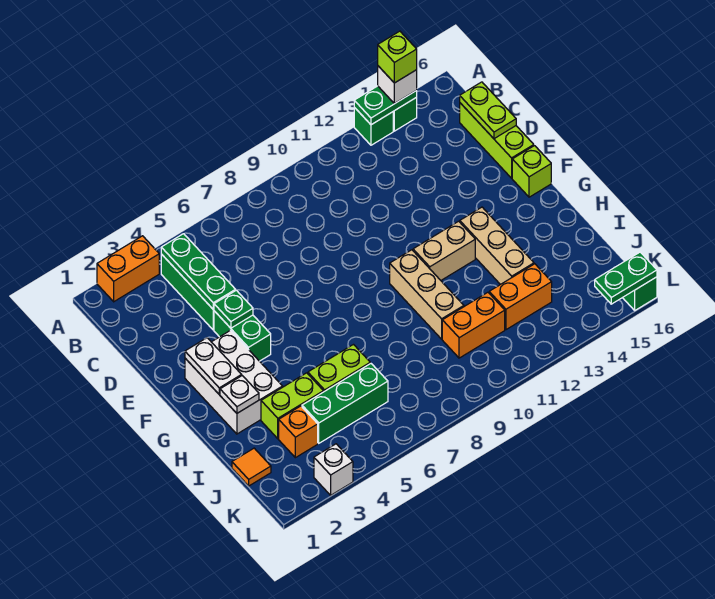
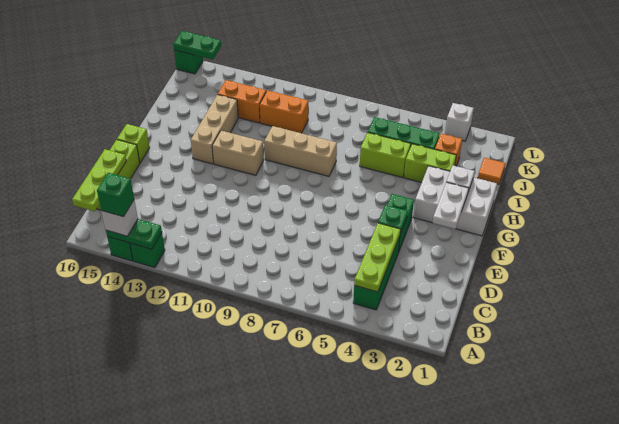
orange brick A2:A3 level 1 -> none
lime brick A14 level 4 -> green brick A14 level 4
green plate B4:D4 level 2 -> lime plate B4:D4 level 2
lime plate C16:D16 level 2 -> lime plate B16:D16 level 2
white brick F2:H3 level 1 -> white brick G1:H3 level 1
tan brick G10:I10 level 1 -> tan brick H8:H10 level 1

